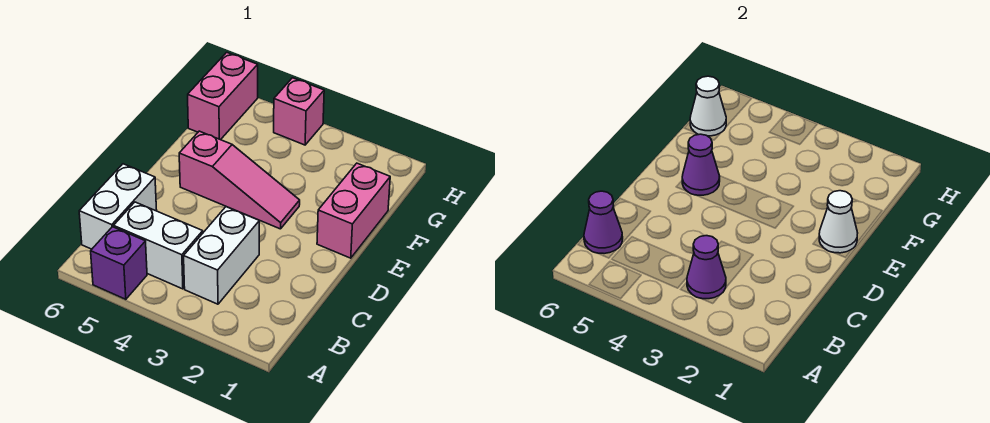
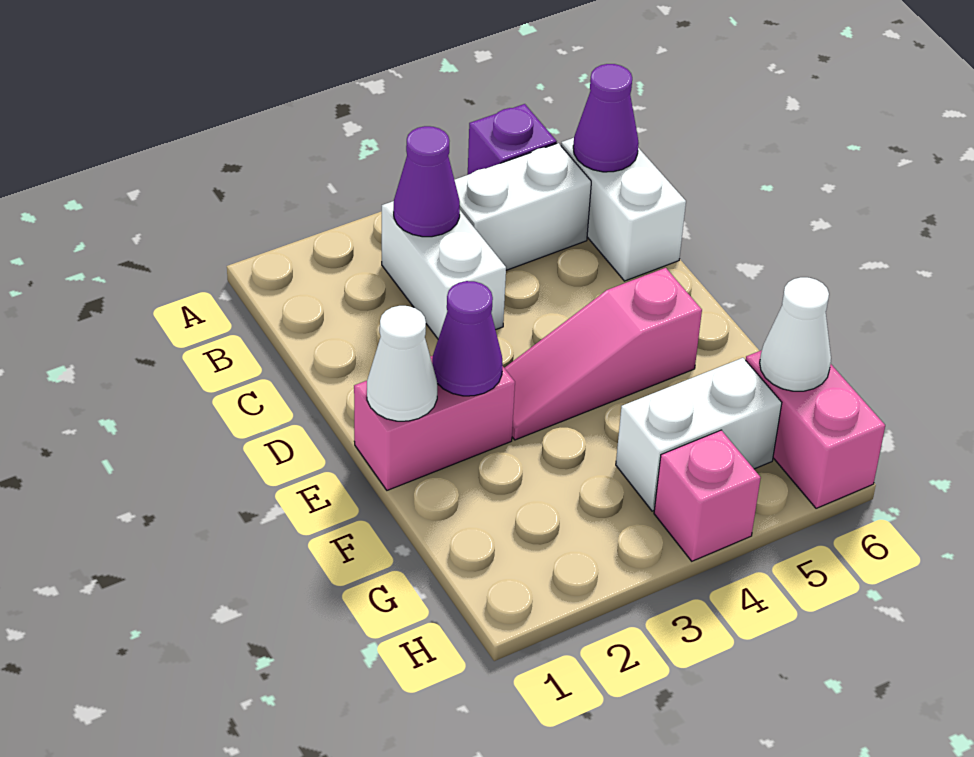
pink brick E1:F1 level 1 -> pink brick E1:E2 level 1
purple cone E5 level 2 -> purple cone E2 level 2
none -> white brick G4:G5 level 1

